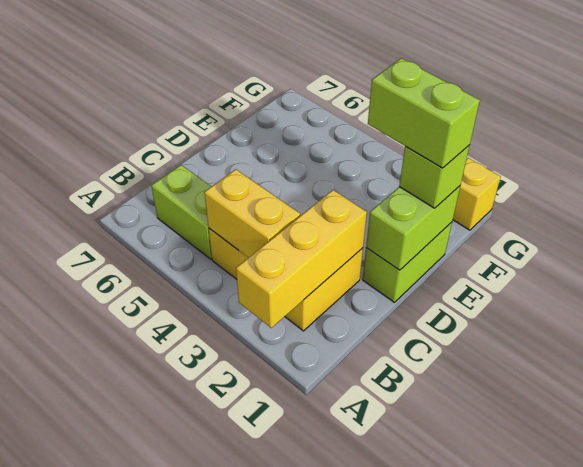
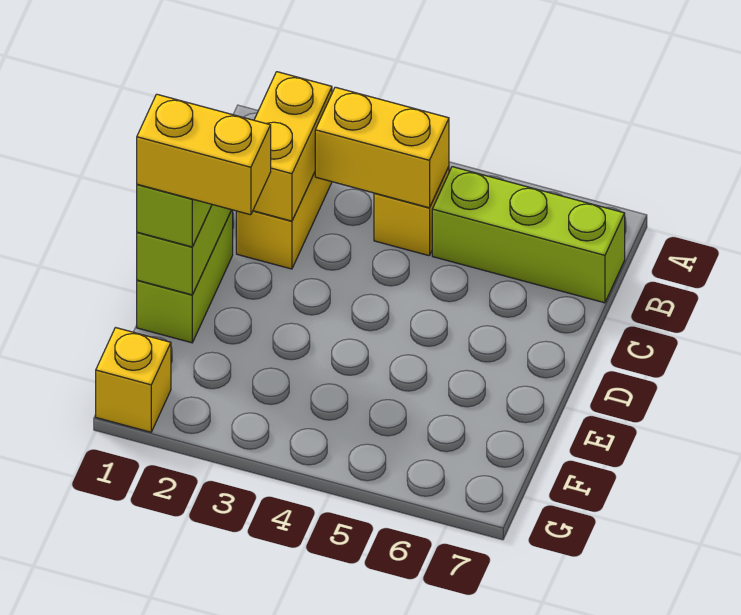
yellow brick A2:C2 level 2 -> yellow brick B2:C2 level 2
lime brick B5:B6 level 1 -> lime brick B5:B7 level 1
lime brick E1:E2 level 4 -> yellow brick E1:E2 level 4

